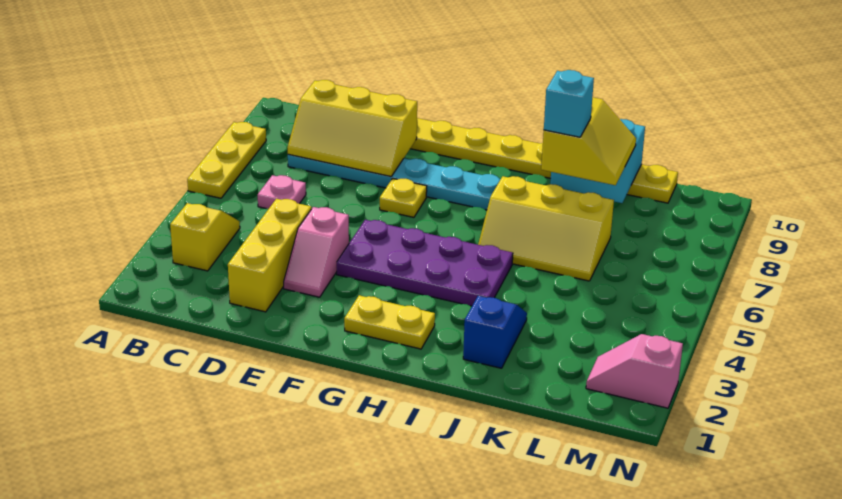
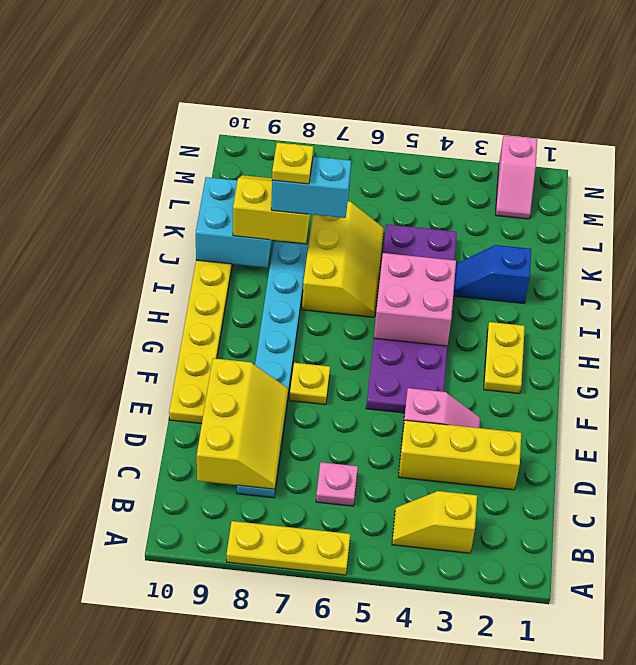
purple plate F4:I5 level 1 -> purple plate F4:K5 level 1
none -> pink brick H4:I5 level 2
cyan brick J8 level 4 -> cyan brick J7:J8 level 4
none -> yellow plate J8 level 5

